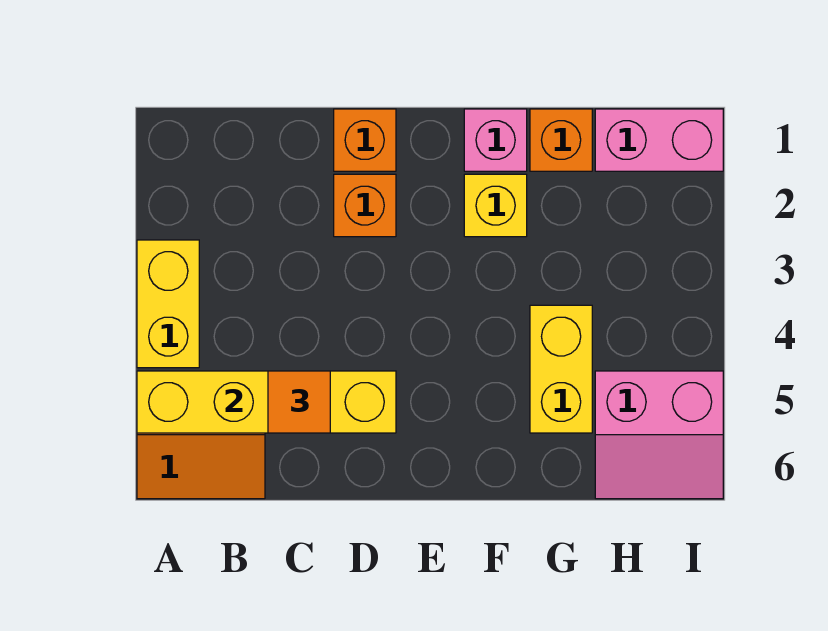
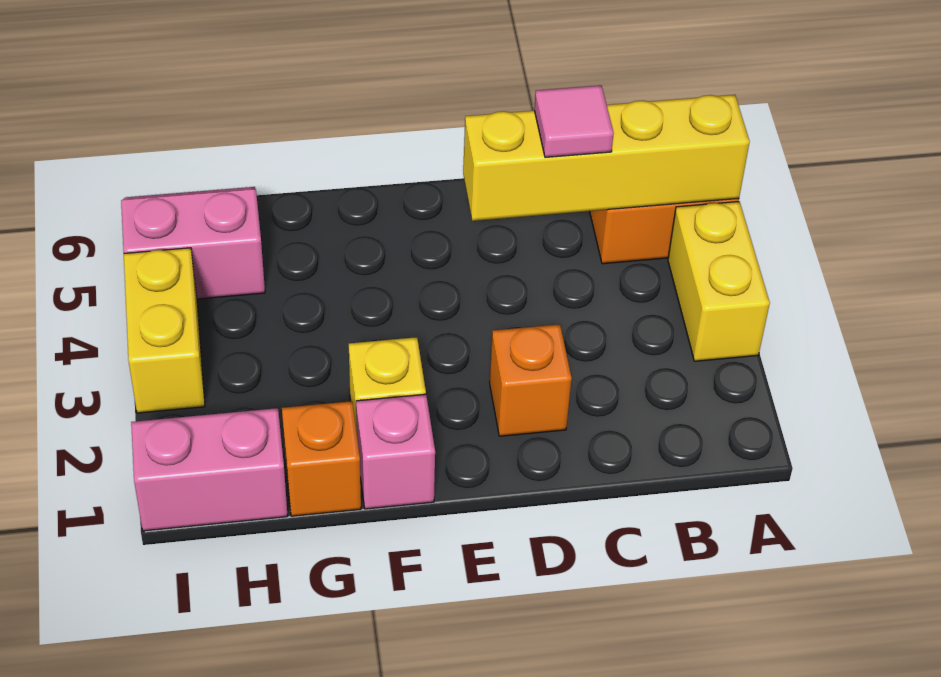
orange tile C5 level 3 -> pink tile C5 level 3
orange brick D1 level 1 -> none
yellow brick G4:G5 level 1 -> yellow brick I3:I4 level 1

